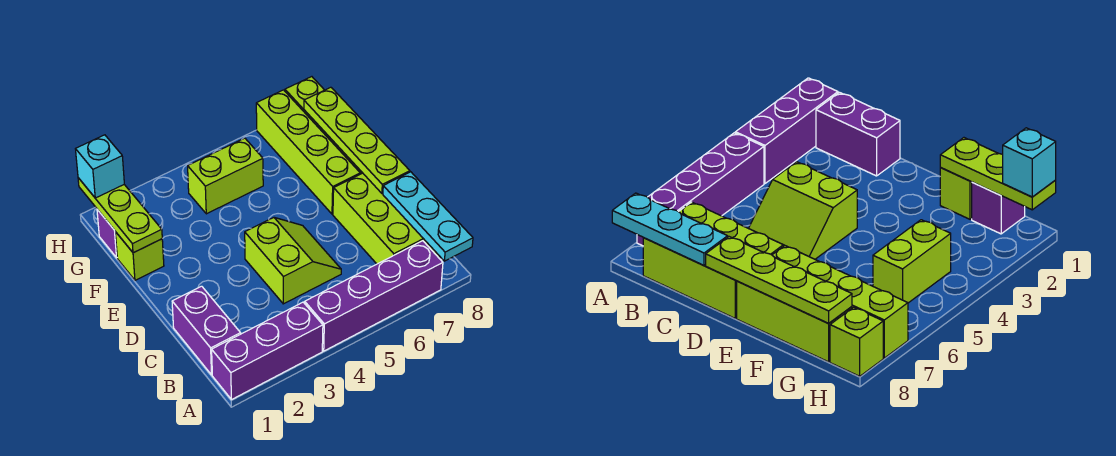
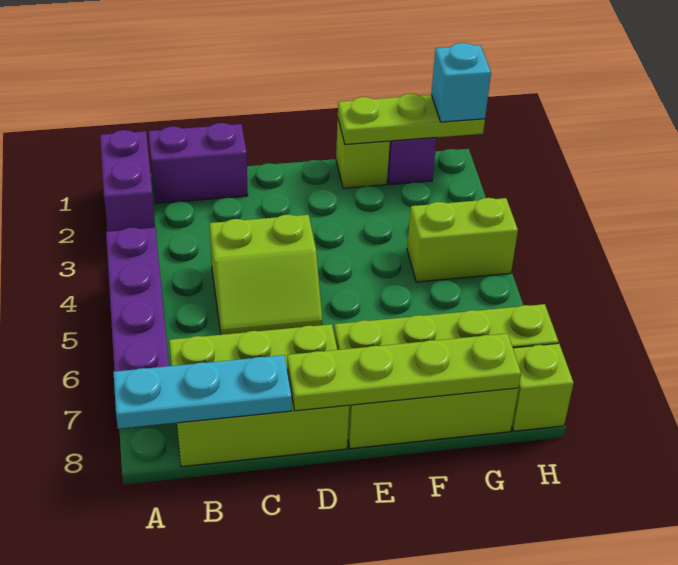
purple brick A1:A3 level 1 -> purple brick A1:A2 level 1
lime brick G4:G5 level 1 -> lime brick G4:H4 level 1

